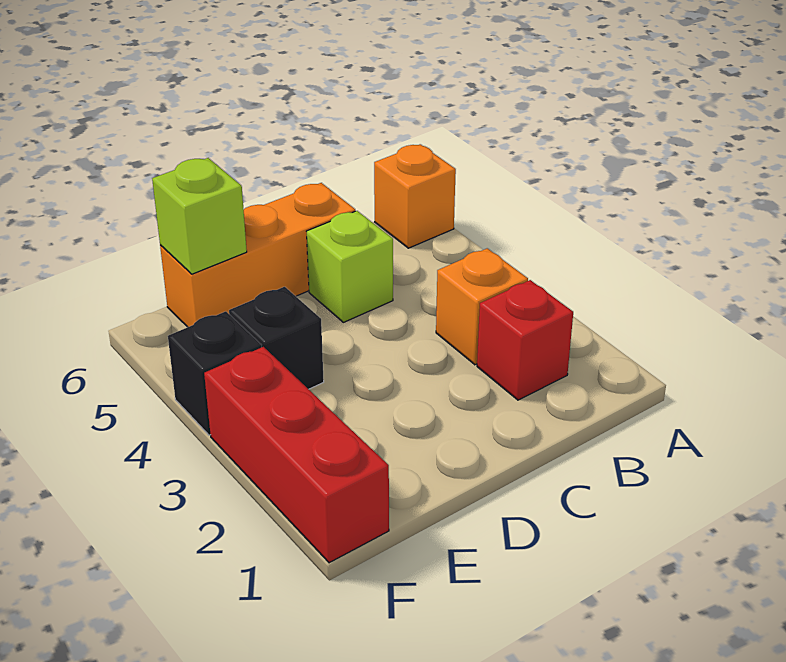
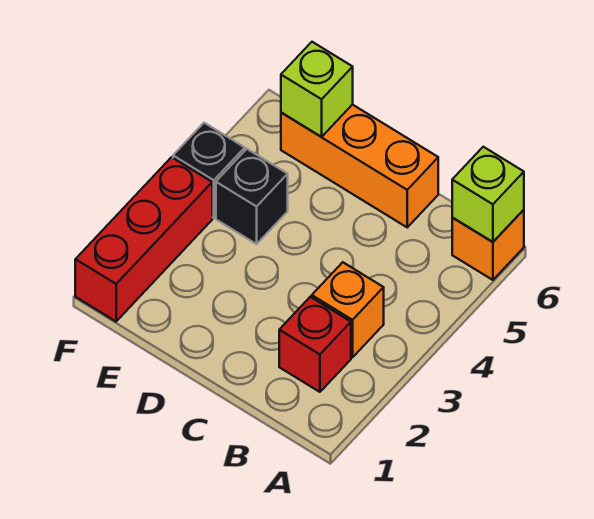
lime brick C5 level 1 -> lime brick A6 level 2

